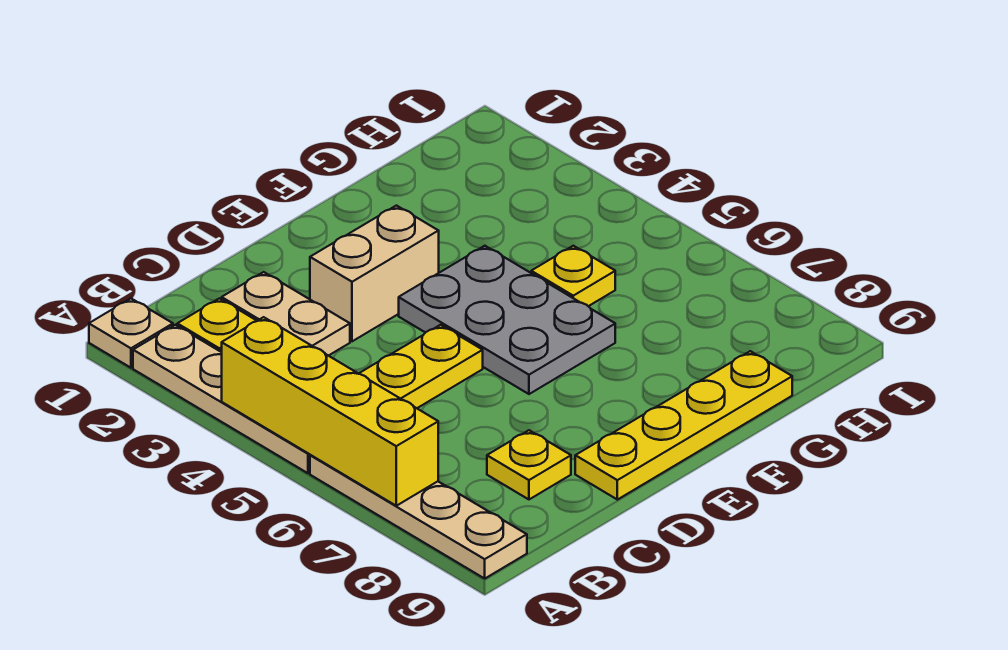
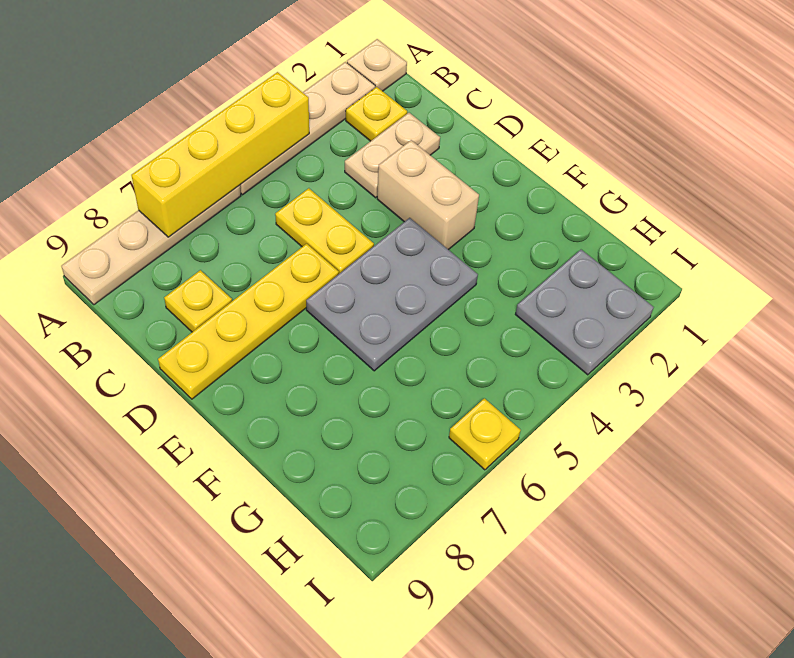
yellow plate D9:G9 level 1 -> yellow plate D6:D9 level 1
yellow plate G5 level 1 -> yellow plate I6 level 1
none -> grey plate H2:I3 level 1

